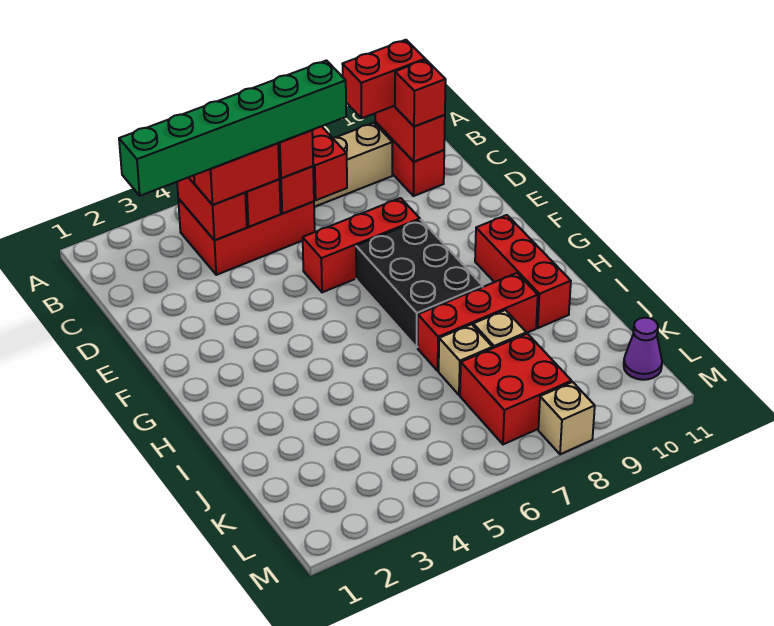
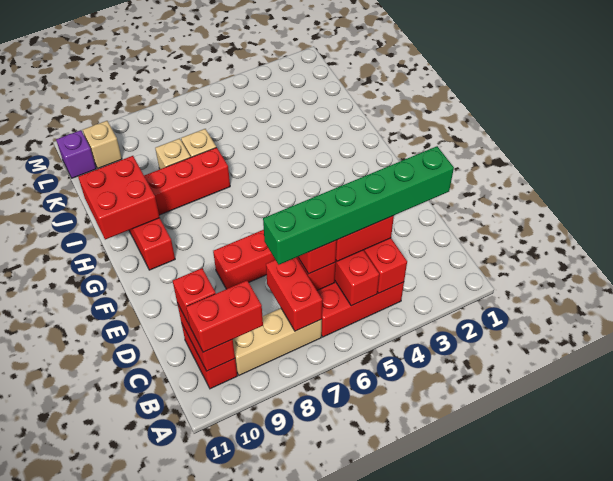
black brick F7:H8 level 1 -> none
red brick K7:L8 level 1 -> red brick H10:I11 level 2
purple cone L11 level 1 -> purple brick L11 level 1
tan brick M8 level 1 -> tan brick L10 level 1

